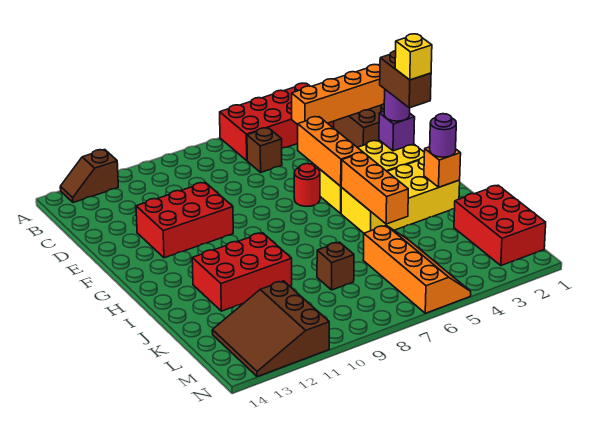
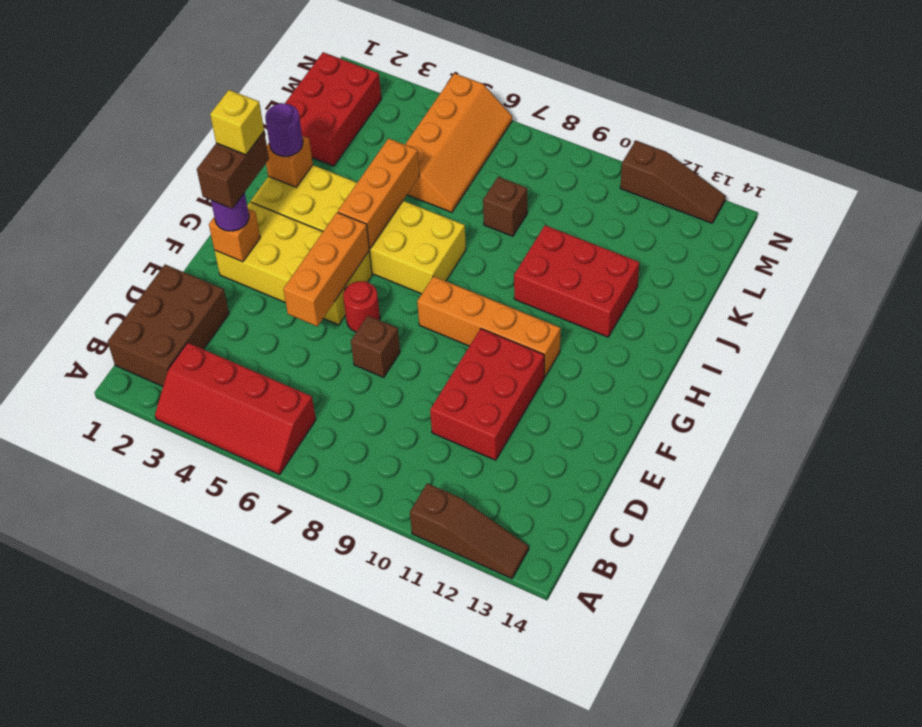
red brick A3:B6 level 1 -> red slope A3:B6 level 1 top B
brown slope A12:A13 level 1 top 12 -> brown slope A11:A13 level 1 top 11
orange brick C1:C4 level 2 -> orange brick G8:G11 level 1
brown brick C6 level 1 -> brown brick E7 level 1
red brick E10:F12 level 1 -> red brick D10:F11 level 1
purple brick F2 level 2 -> orange brick F2 level 2
yellow brick H2:I5 level 1 -> yellow brick H2:I7 level 1
orange slope K5:N6 level 1 top 6 -> orange slope K5:N6 level 1 top 5
brown slope L11:N13 level 1 top 11 -> brown slope N11:N13 level 1 top 11

